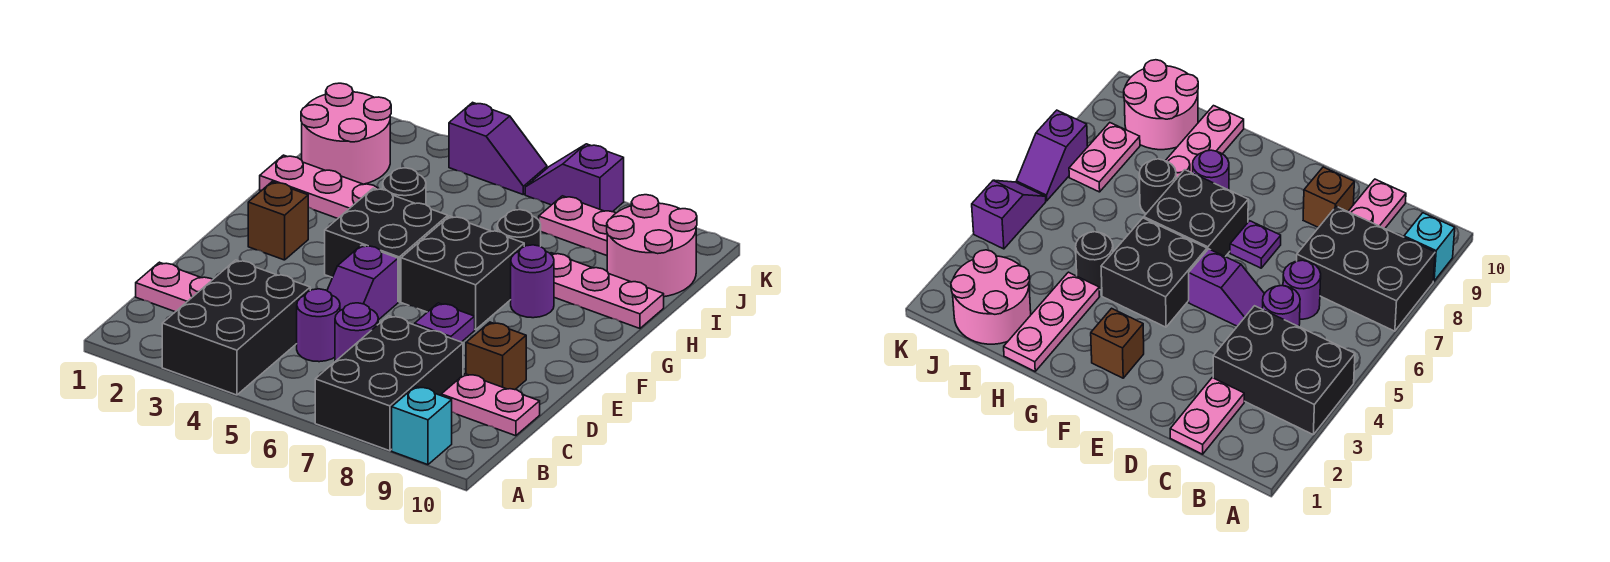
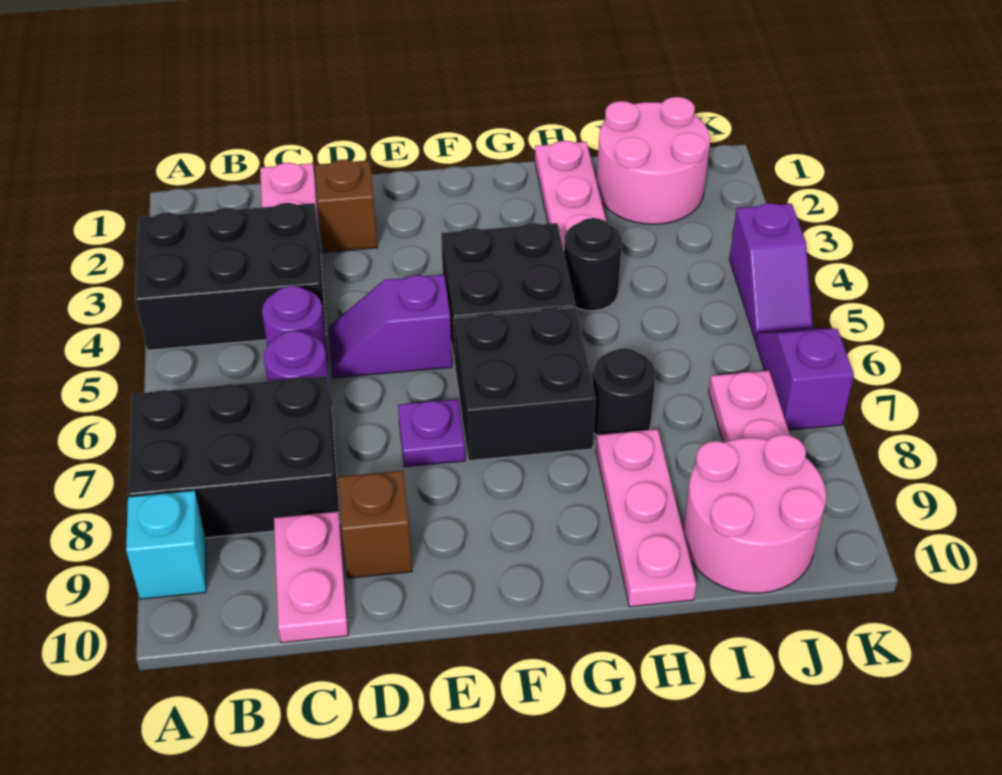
brown brick F2 level 1 -> brown brick D2 level 1
purple round brick G8 level 1 -> none

